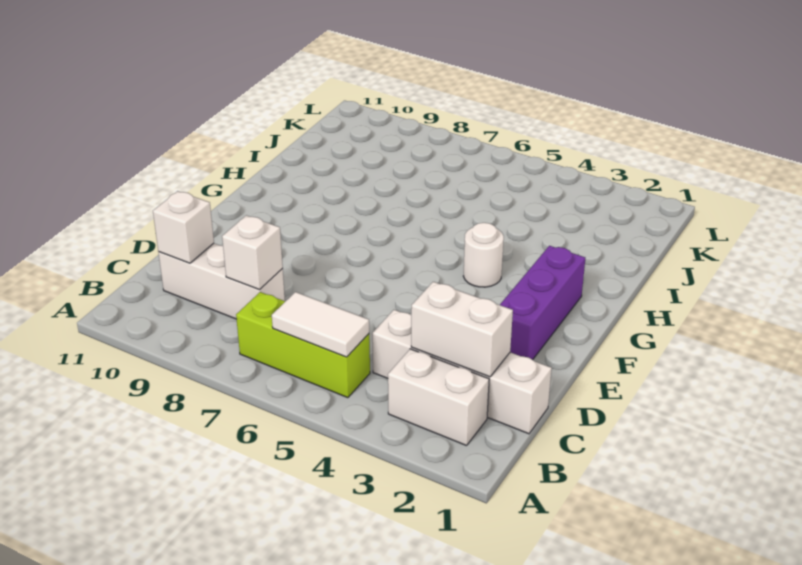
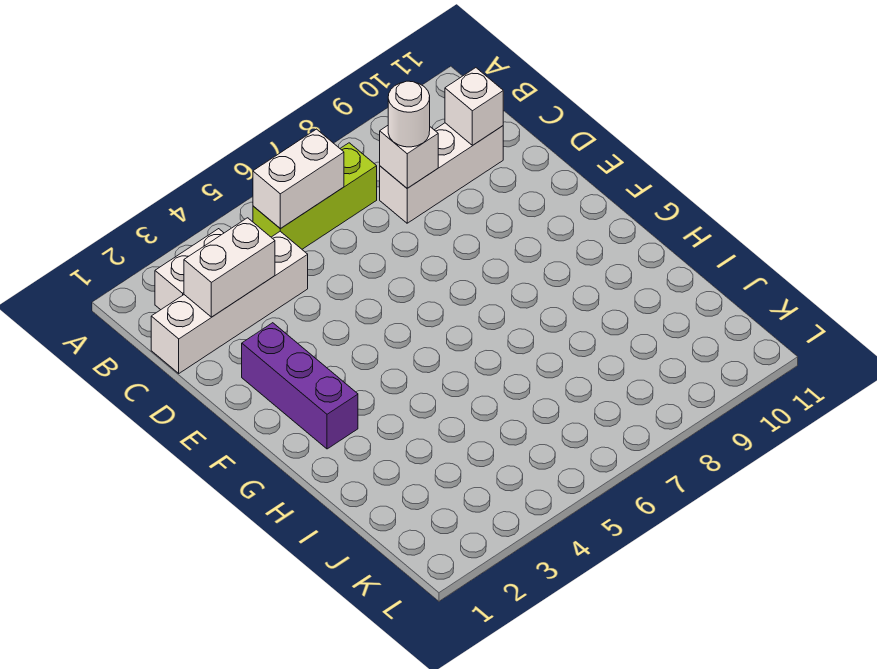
white tile B5:B6 level 2 -> white brick B5:B6 level 2
white round brick G4 level 1 -> white round brick C8 level 3

